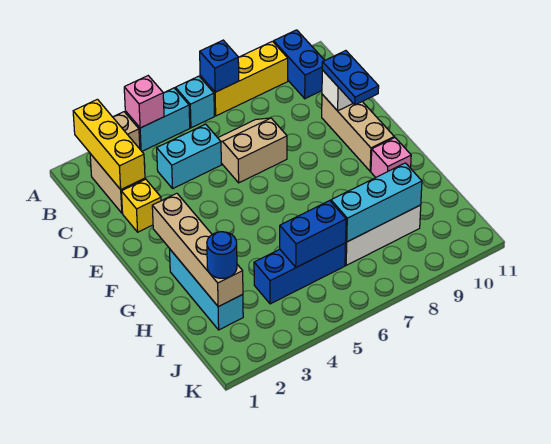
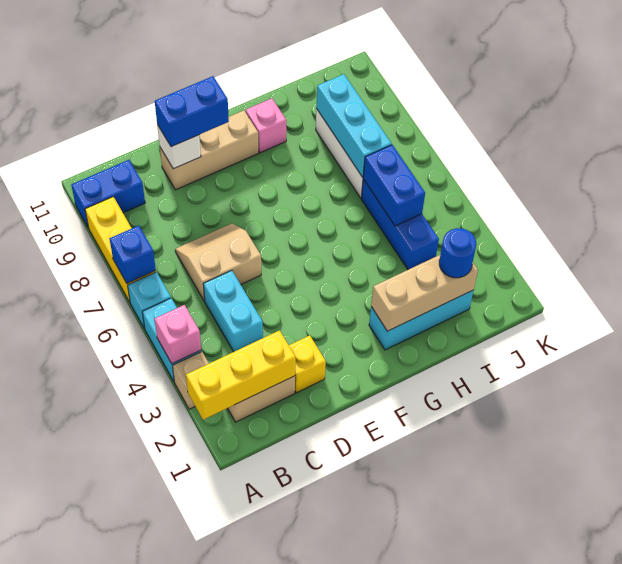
tan slope C6:D7 level 1 top D -> tan slope C6:D7 level 1 top 6
blue plate D10:E10 level 3 -> blue brick D10:E10 level 3
tan brick F2:I2 level 2 -> tan brick G2:I2 level 2

